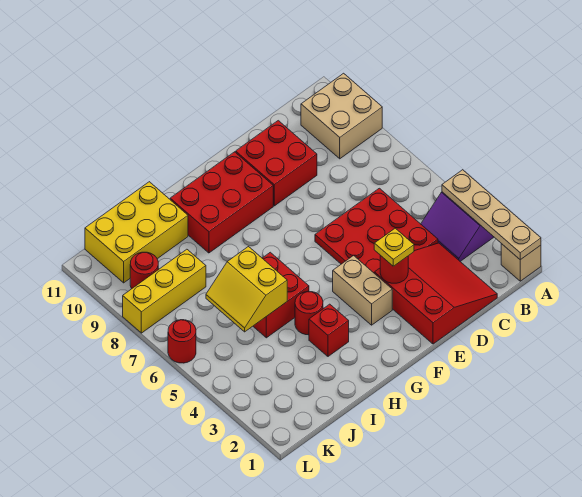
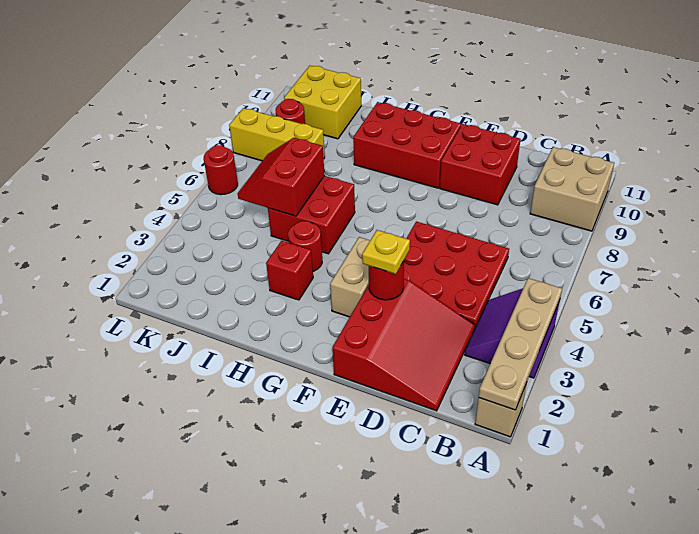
yellow slope I5:J6 level 2 top I -> red slope I5:J6 level 2 top I
yellow brick I10:K11 level 1 -> yellow brick J10:K11 level 1

